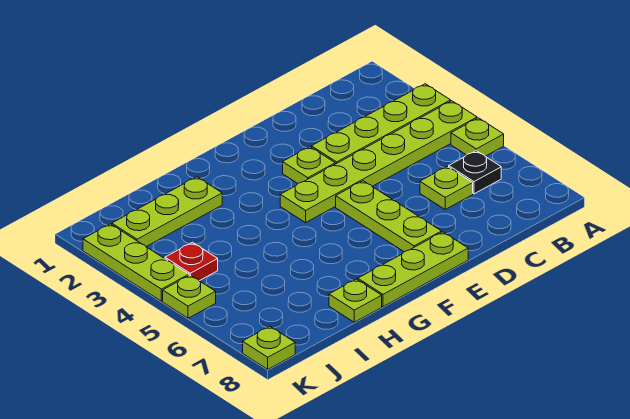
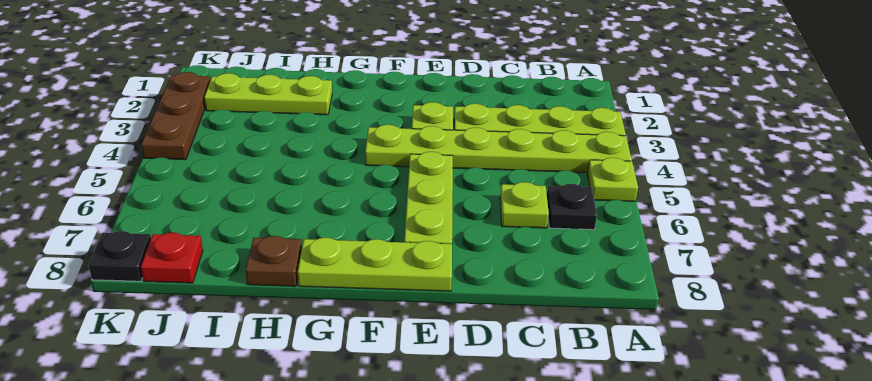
lime plate H8 level 1 -> brown plate H8 level 1
red plate J4 level 1 -> red plate J8 level 1
lime plate K2:K4 level 1 -> brown plate K2:K4 level 1
lime plate K5 level 1 -> none
lime plate K8 level 1 -> black plate K8 level 1

